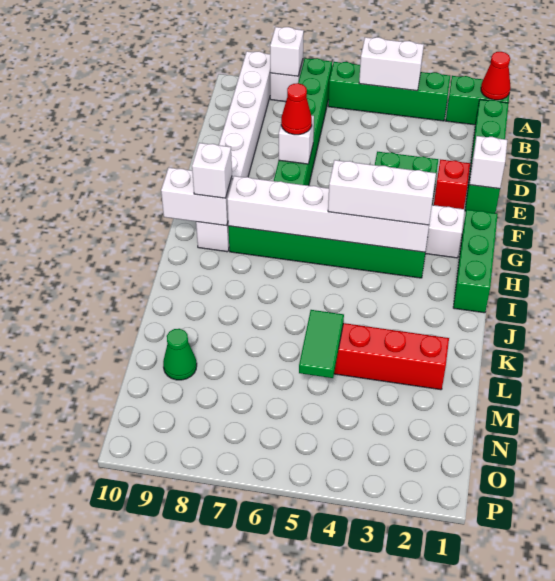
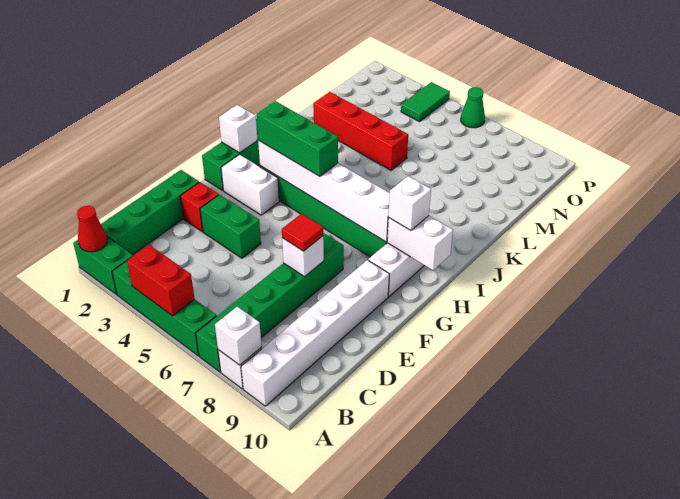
white brick A4:A5 level 2 -> red brick A4:A5 level 2
white brick E1 level 2 -> white brick H1 level 2
red cone E7 level 3 -> red tile E7 level 3
white brick H3:H5 level 3 -> green brick H3:H5 level 3
green tile L5:M5 level 2 -> green tile O4:P4 level 1
green cone M9 level 1 -> green cone P6 level 1

